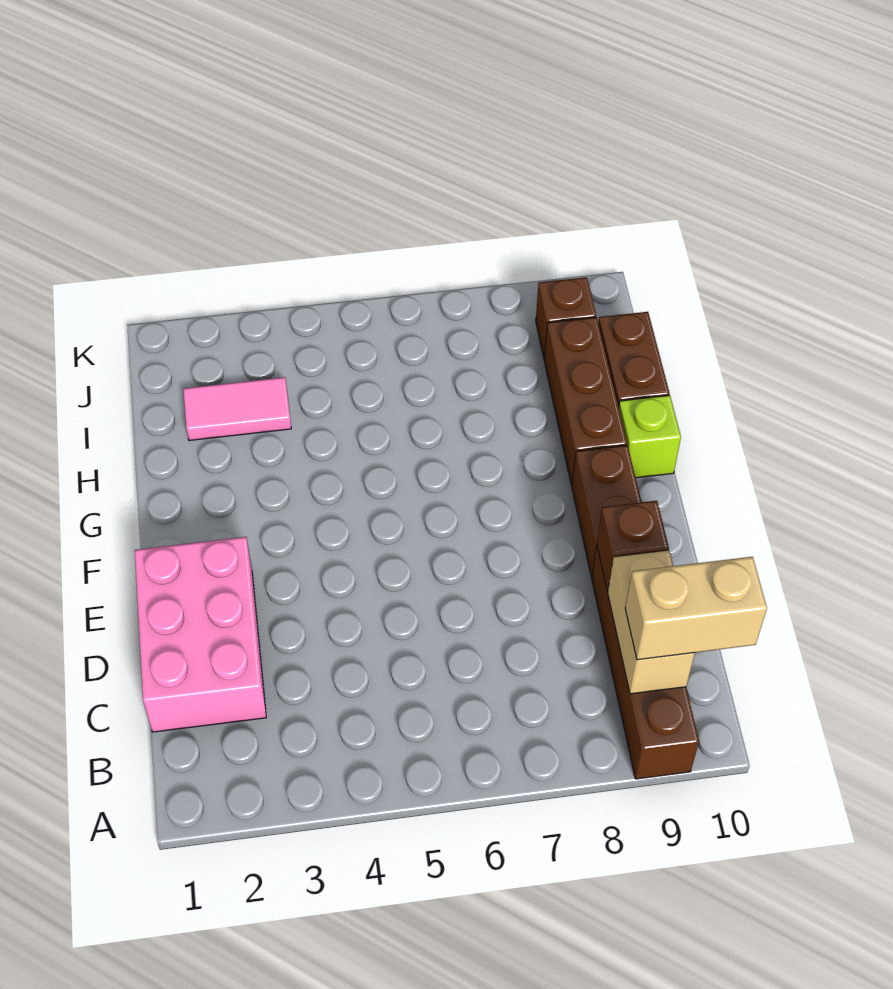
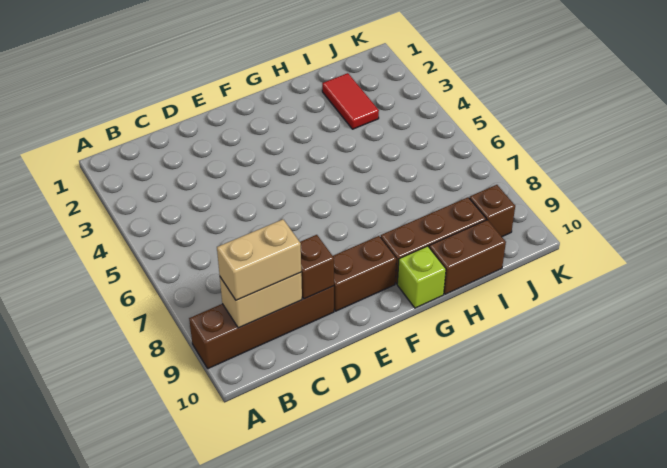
tan brick B9:B10 level 3 -> tan brick B9:C9 level 3
pink brick C1:E2 level 1 -> none
pink tile I2:I3 level 1 -> red tile I2:I3 level 1

